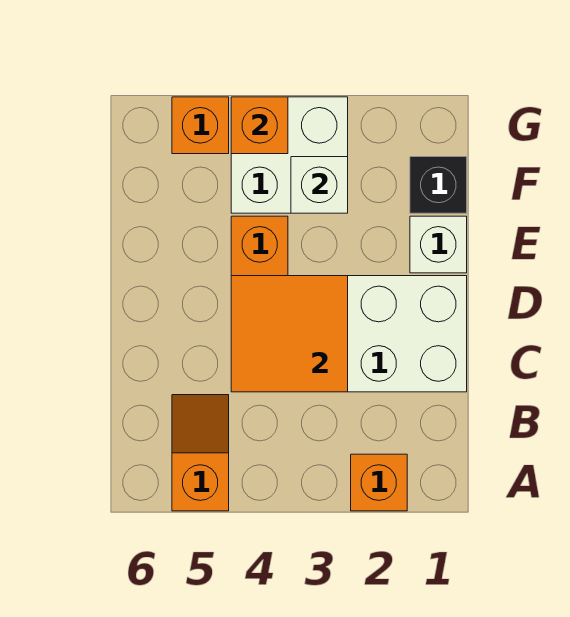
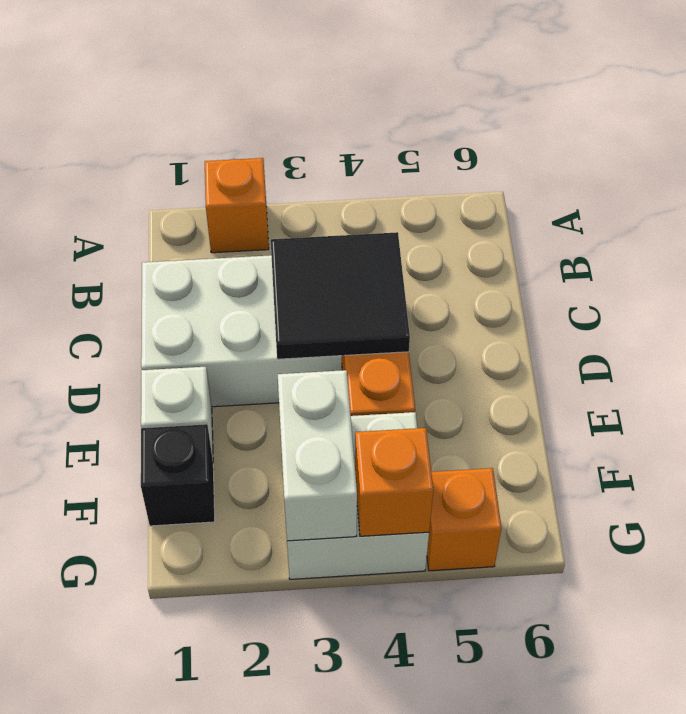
orange slope A5:B5 level 1 top A -> none
orange tile C3:D4 level 2 -> black tile C3:D4 level 2
white brick F3 level 2 -> white brick F3:G3 level 2

